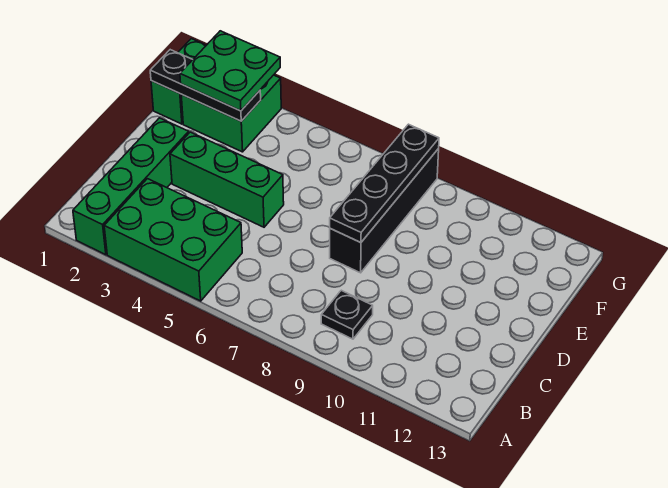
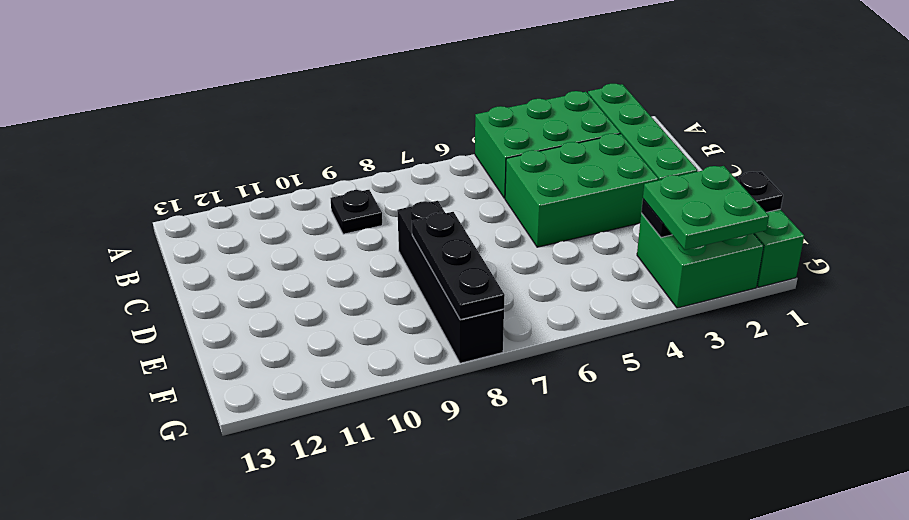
green brick D3:D5 level 1 -> green brick C3:D5 level 1
black plate D8:G8 level 2 -> black plate E8:G8 level 2

